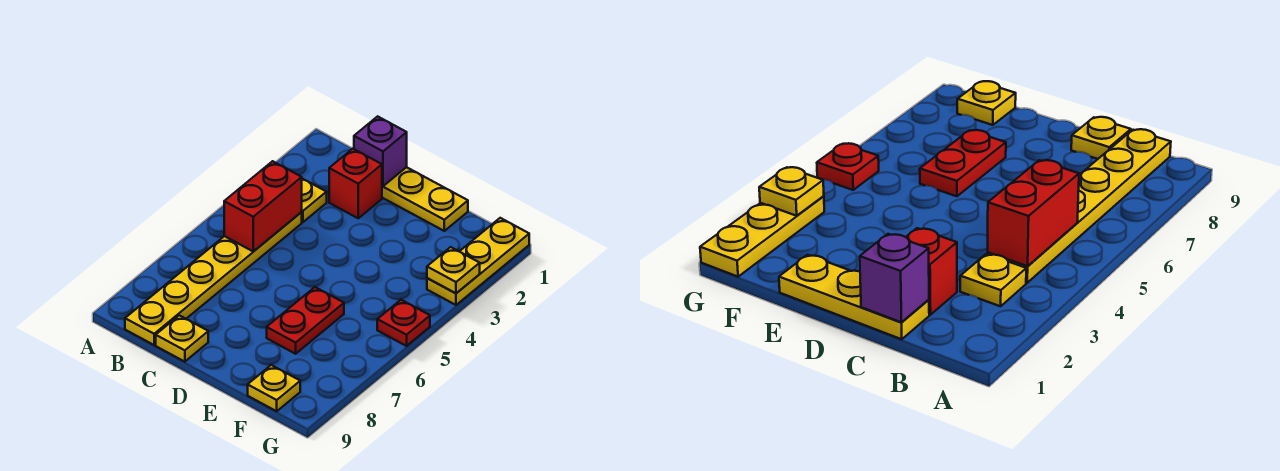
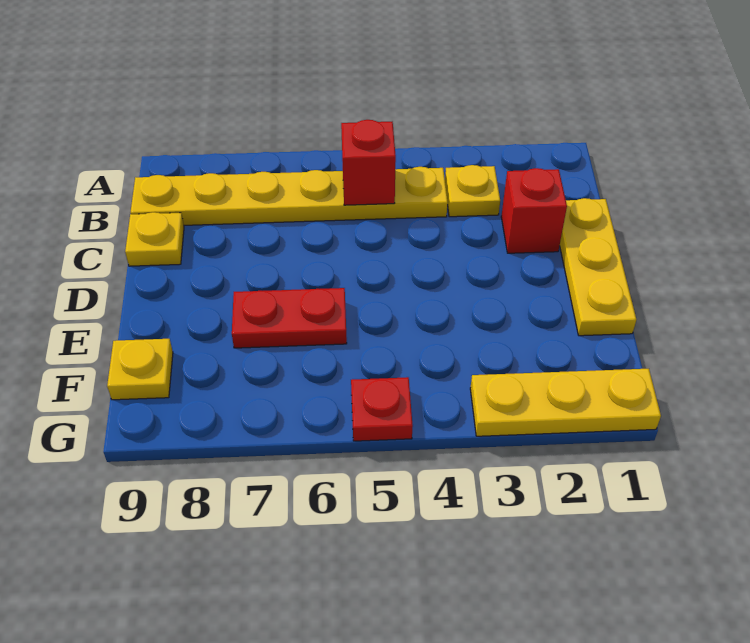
red brick B4:B5 level 2 -> red brick B5 level 2
purple brick C1 level 2 -> none
yellow plate G3 level 2 -> none

